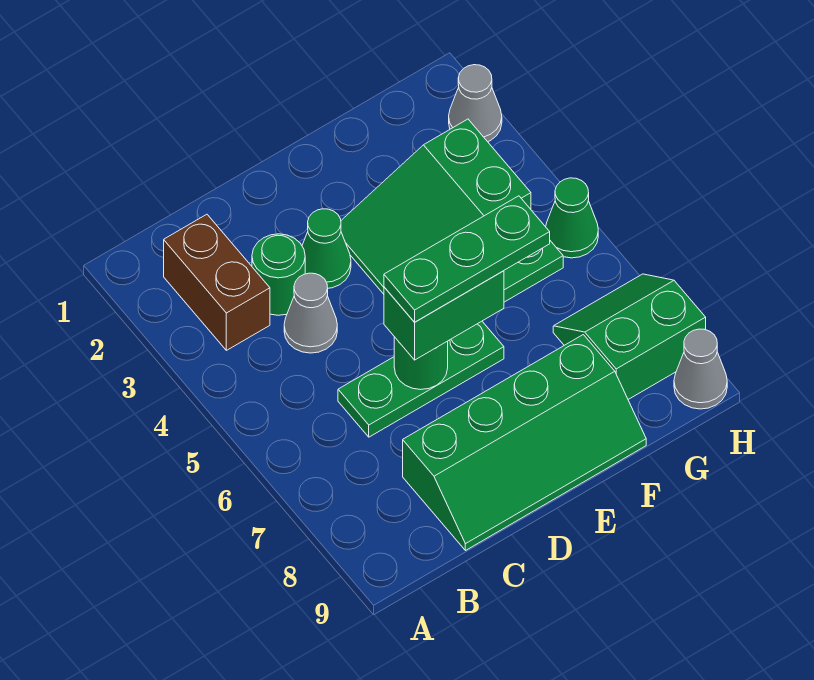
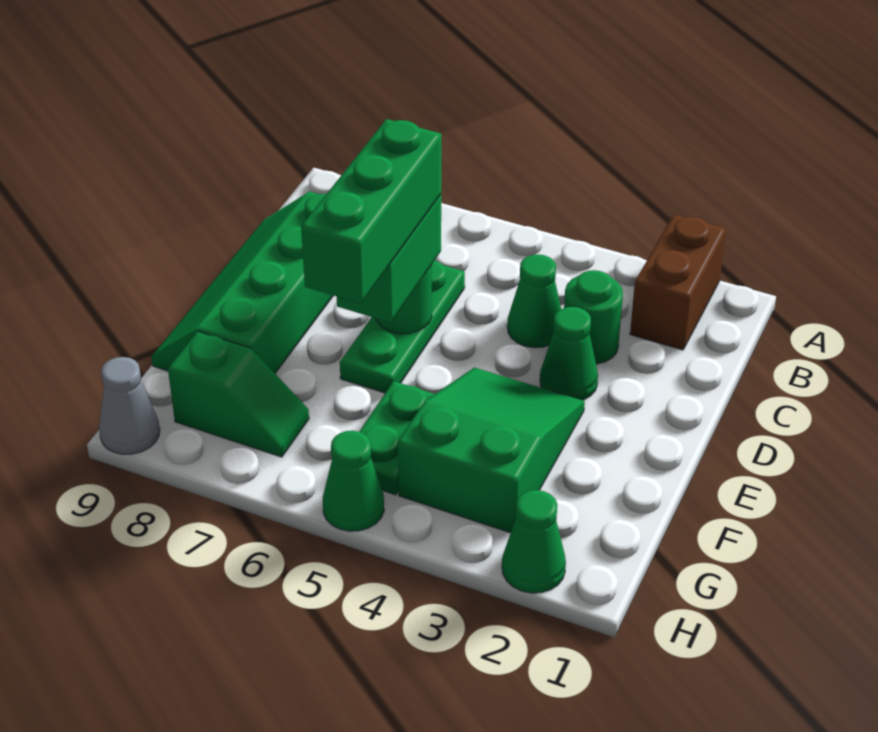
brown brick B2:B3 level 1 -> brown brick A2:B2 level 1
grey cone C4 level 1 -> green cone C4 level 1
green plate D6:F6 level 4 -> green brick D6:F6 level 4
green slope G7:H8 level 1 top 8 -> green slope G7:G8 level 1 top 8
grey cone H2 level 1 -> green cone H2 level 1

